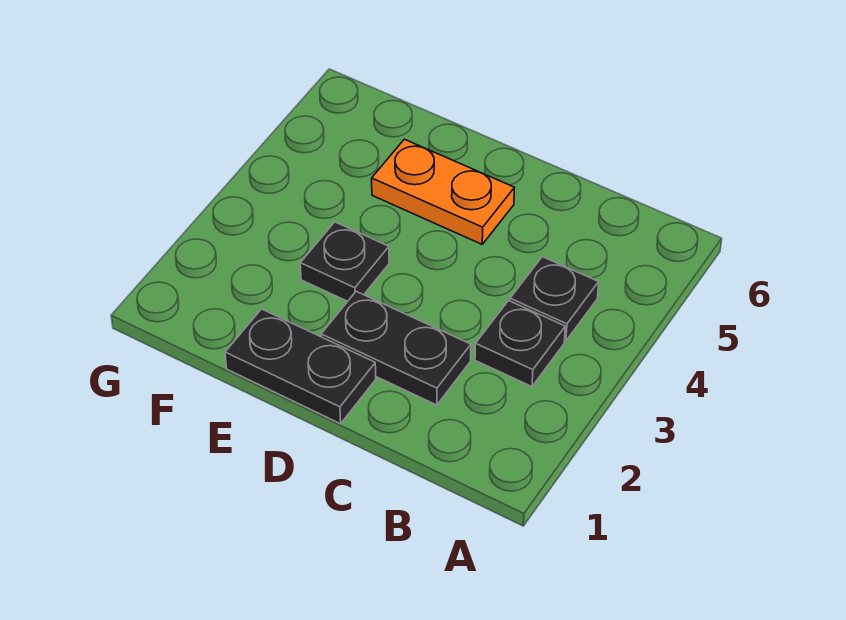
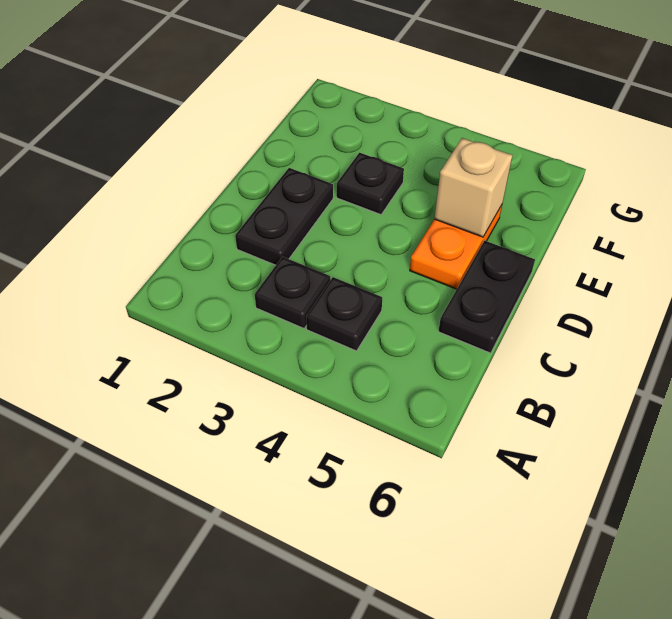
black plate D1:E1 level 1 -> black plate C6:D6 level 1
none -> tan brick E5 level 2

